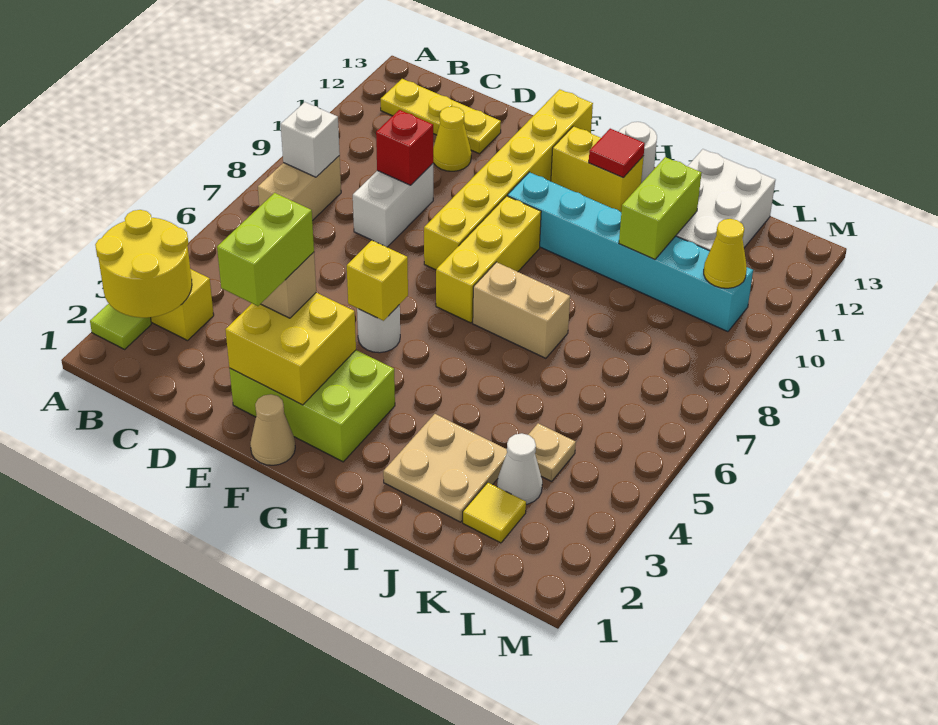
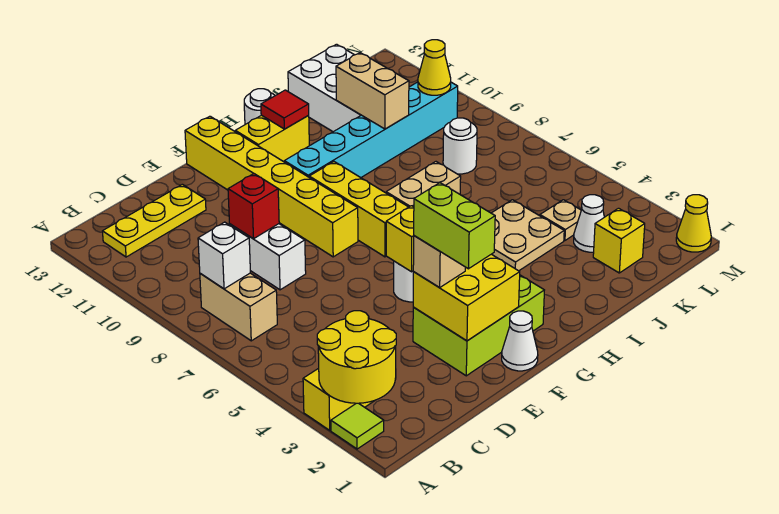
yellow cone D11 level 1 -> yellow cone M1 level 1
tan cone F1 level 1 -> white cone F1 level 1
tan plate I2:J3 level 1 -> tan plate I4:J5 level 1
lime brick J10:J11 level 2 -> tan brick J10:J11 level 2
yellow tile K2 level 1 -> yellow brick K2 level 1
none -> white round brick K8 level 1

